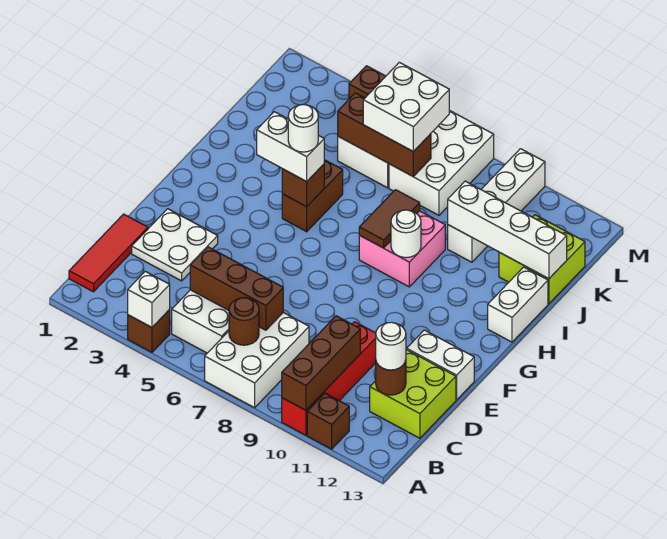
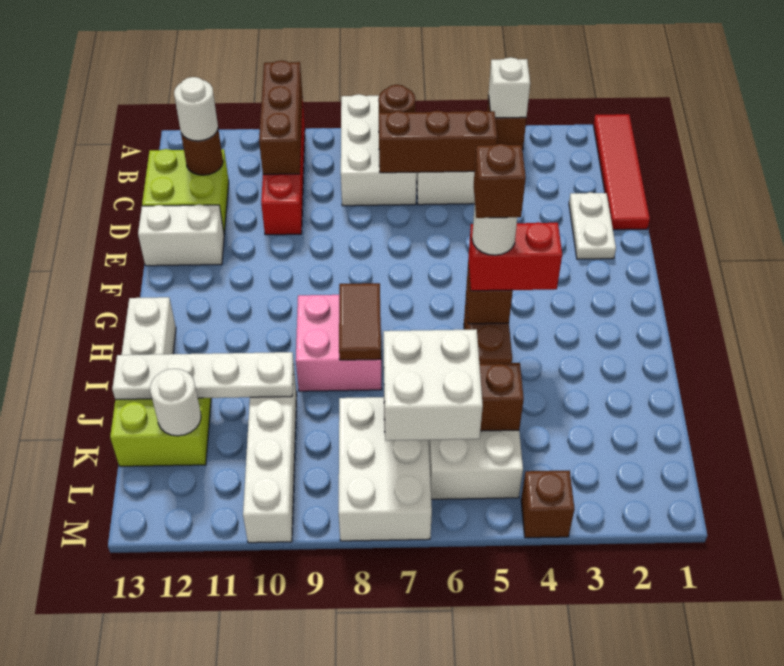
brown brick A11 level 1 -> brown brick H5 level 5
red tile B1:D1 level 1 -> red tile A1:D1 level 1
white plate D2:E3 level 1 -> white plate D2:E2 level 1
white brick H4:H5 level 3 -> red brick H4:H5 level 3
white round brick H9 level 2 -> white round brick K12 level 2
white brick J10:J13 level 2 -> white plate J10:J13 level 2

